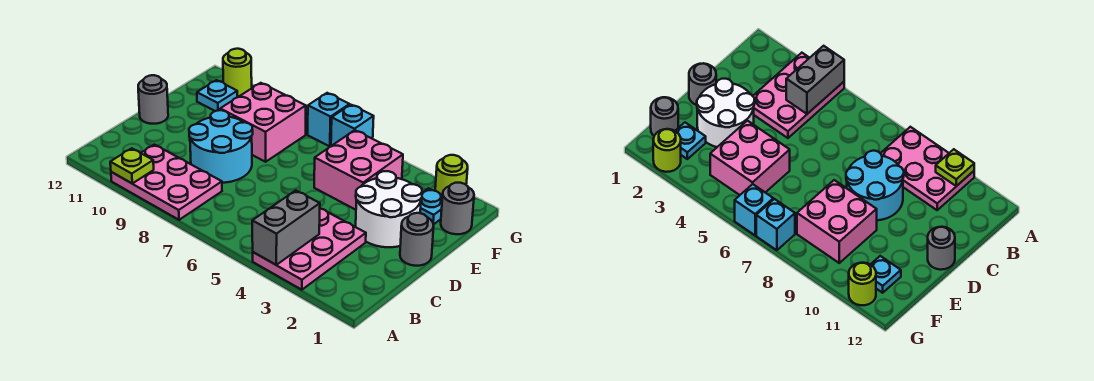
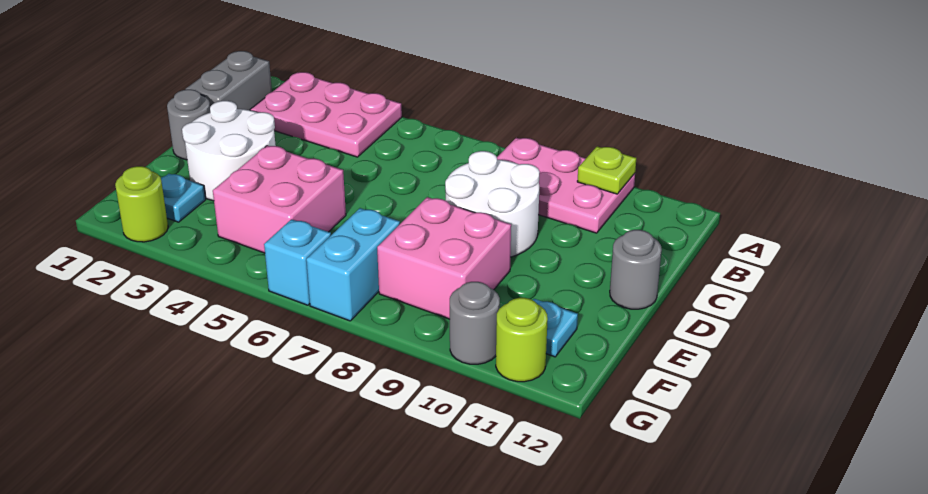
pink plate A3:C4 level 1 -> pink plate A2:B4 level 1
grey brick A4:B4 level 2 -> grey brick B1:C1 level 1
cyan round brick C8:D9 level 1 -> white round brick C8:D9 level 1
grey round brick F1 level 1 -> grey round brick G10 level 1
cyan brick G7 level 1 -> cyan brick F7:G7 level 1

